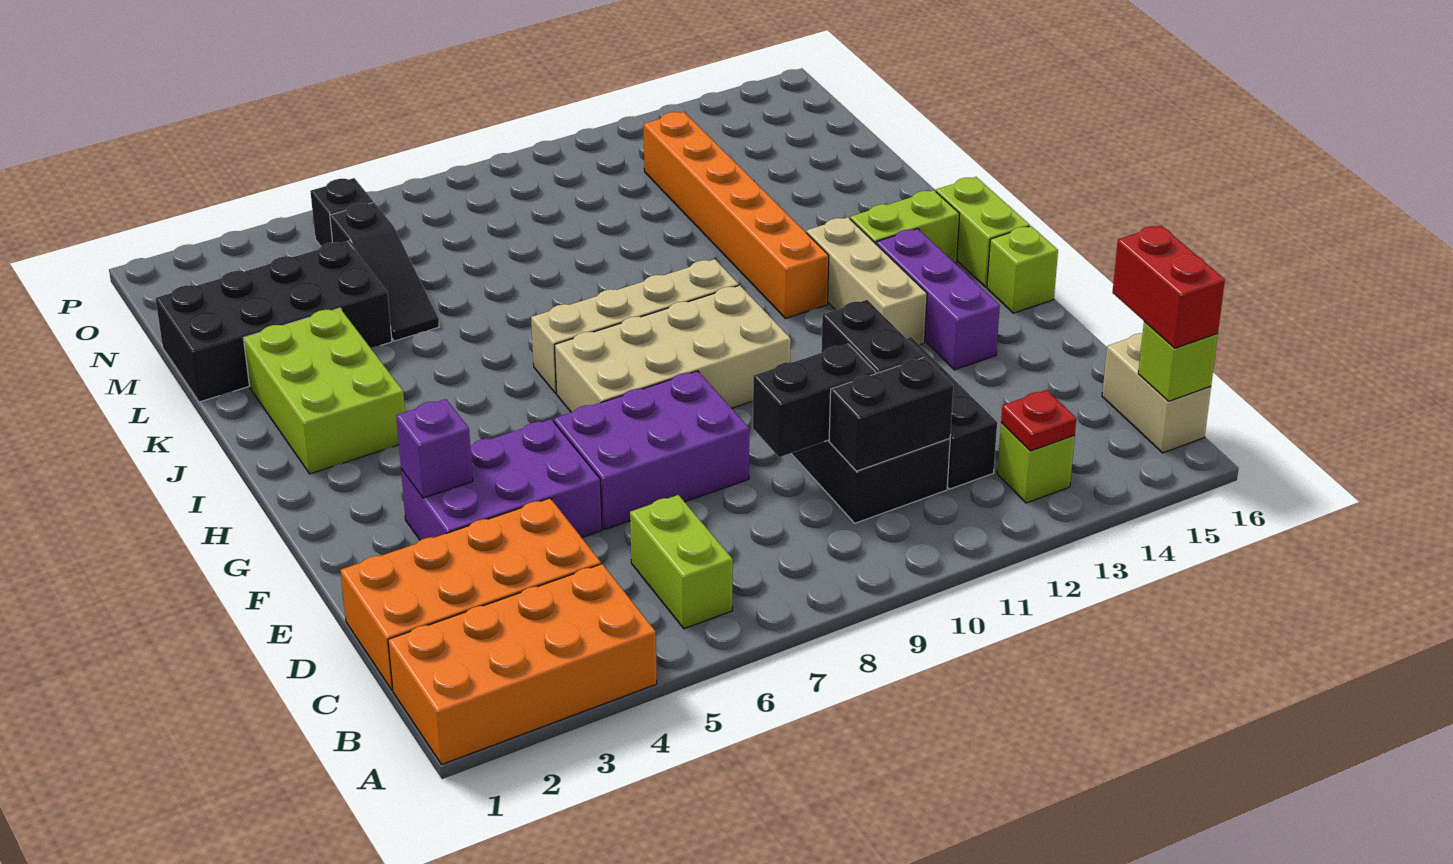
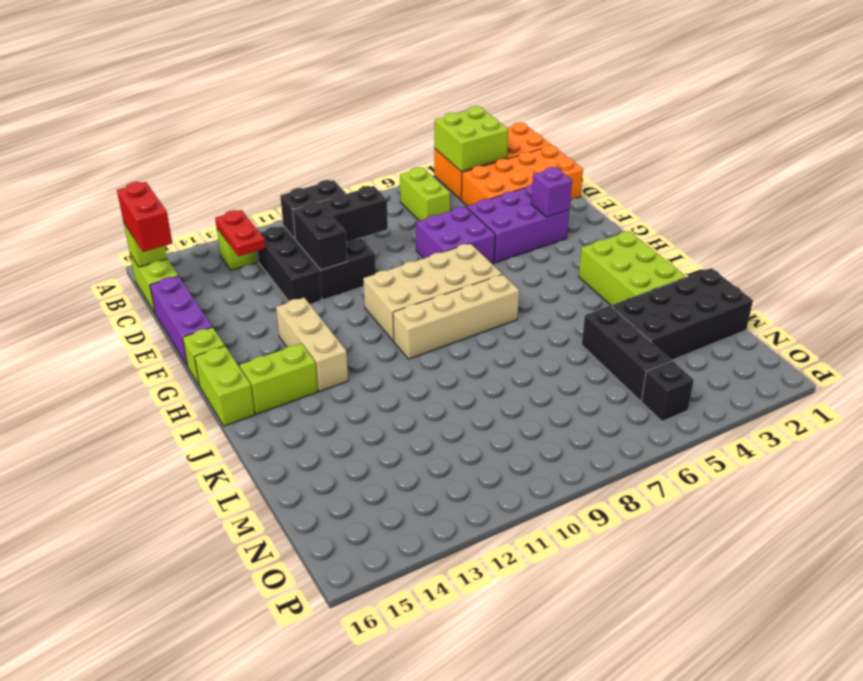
none -> lime brick A3:B4 level 2
red plate B13 level 2 -> red plate B13:C13 level 2
tan brick B16:C16 level 1 -> lime brick B16:C16 level 1
purple brick E6:F8 level 1 -> purple brick E6:F7 level 1
purple brick F14:H14 level 1 -> purple brick D16:F16 level 1
orange brick I12:N12 level 1 -> none
black slope L5:N5 level 1 top N -> black brick L5:N5 level 1

